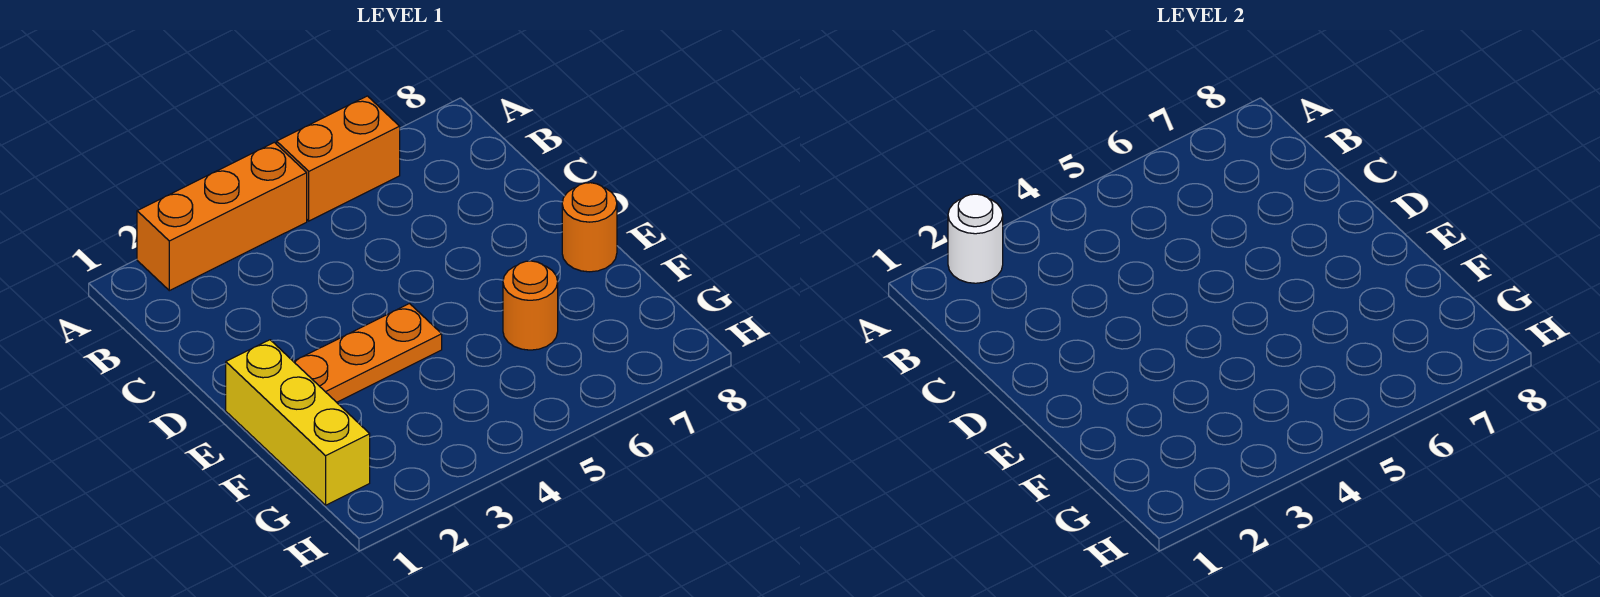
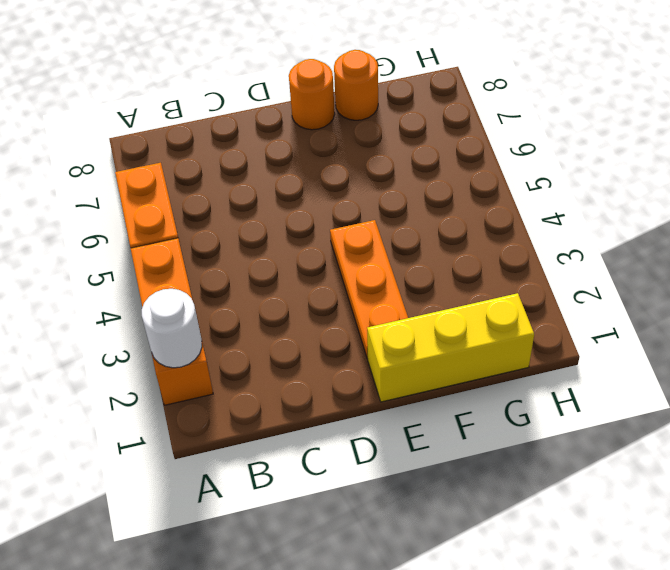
orange round brick F6 level 1 -> orange round brick F8 level 1

